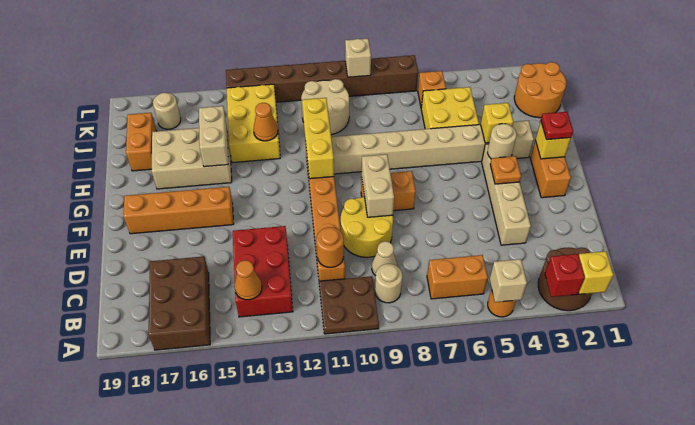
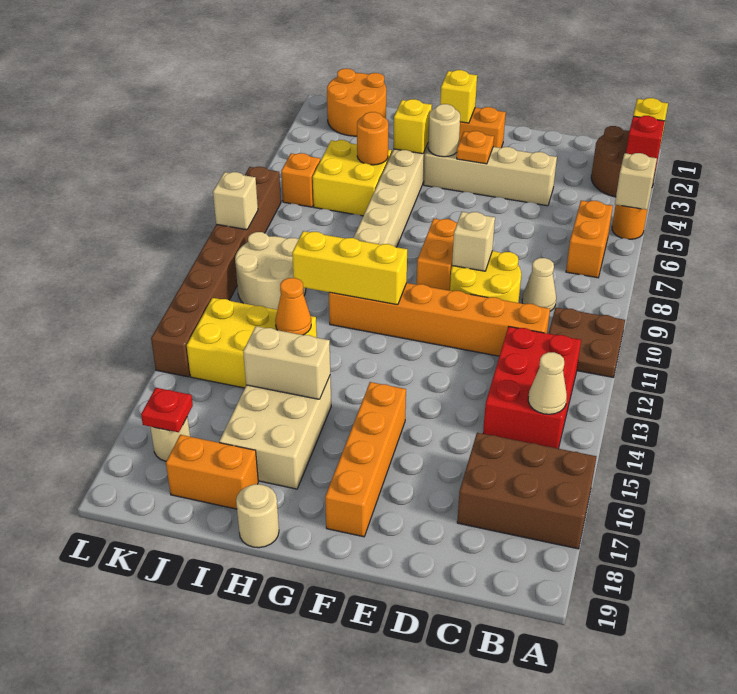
tan round brick B9 level 1 -> tan round brick H19 level 1
red brick B13:D14 level 1 -> red brick B12:C14 level 1
orange cone B14 level 2 -> tan cone B14 level 2
orange round brick C11 level 2 -> orange round brick I5 level 2
tan brick E9:F9 level 2 -> tan brick E9 level 2
red plate G2 level 3 -> red plate K17 level 2

